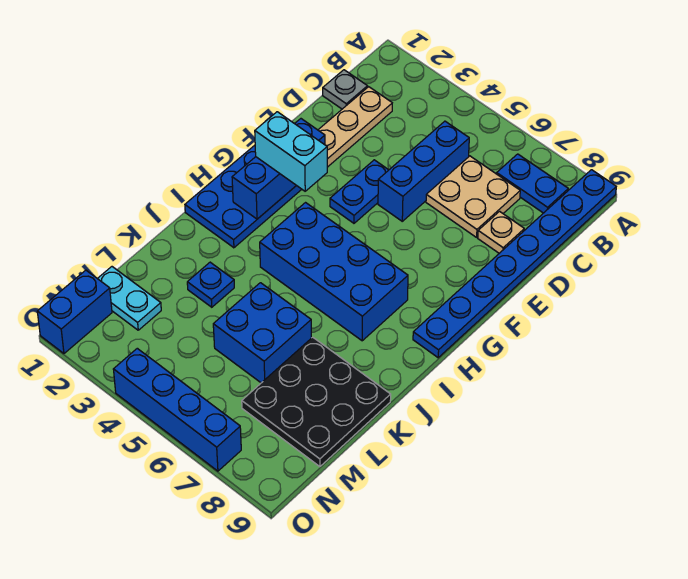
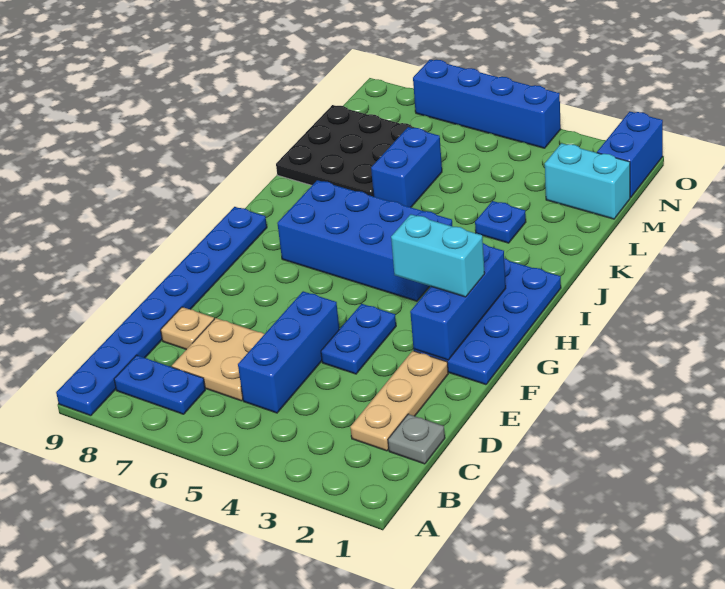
blue brick K5:L6 level 1 -> blue brick K6:L6 level 1
cyan plate M1:M2 level 1 -> cyan brick M1:M2 level 1

